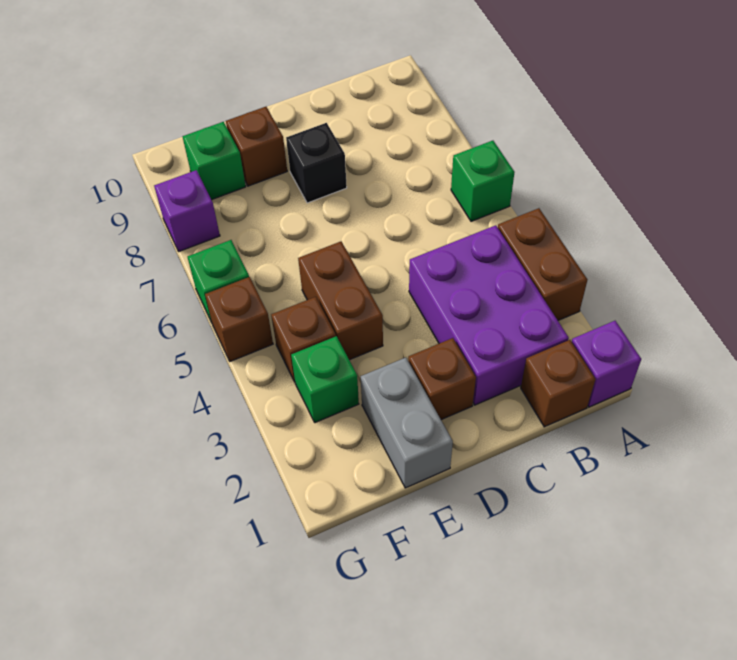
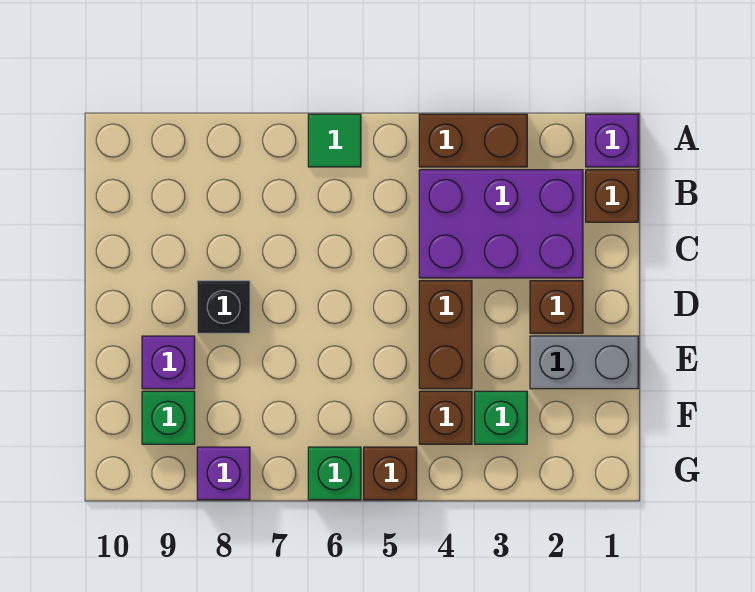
green brick A6 level 1 -> green tile A6 level 1
brown brick E4:E5 level 1 -> brown brick D4:E4 level 1
brown brick E9 level 1 -> purple brick E9 level 1

